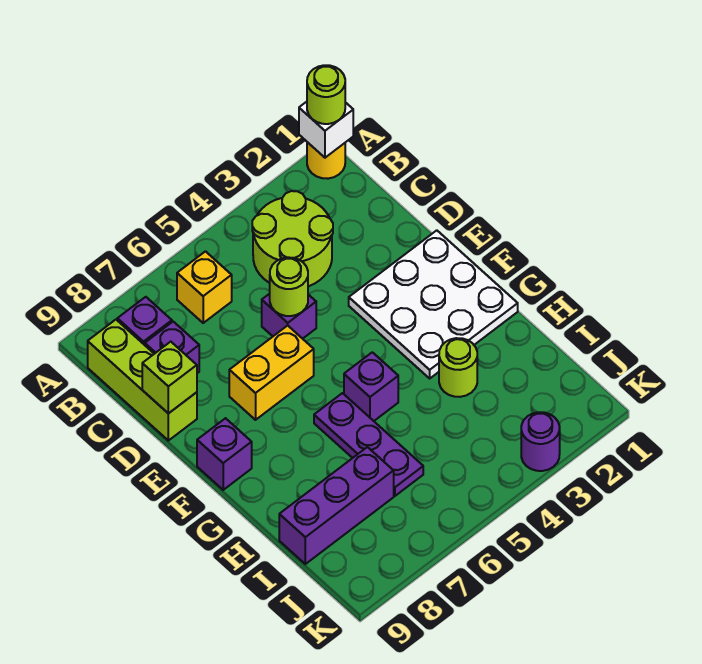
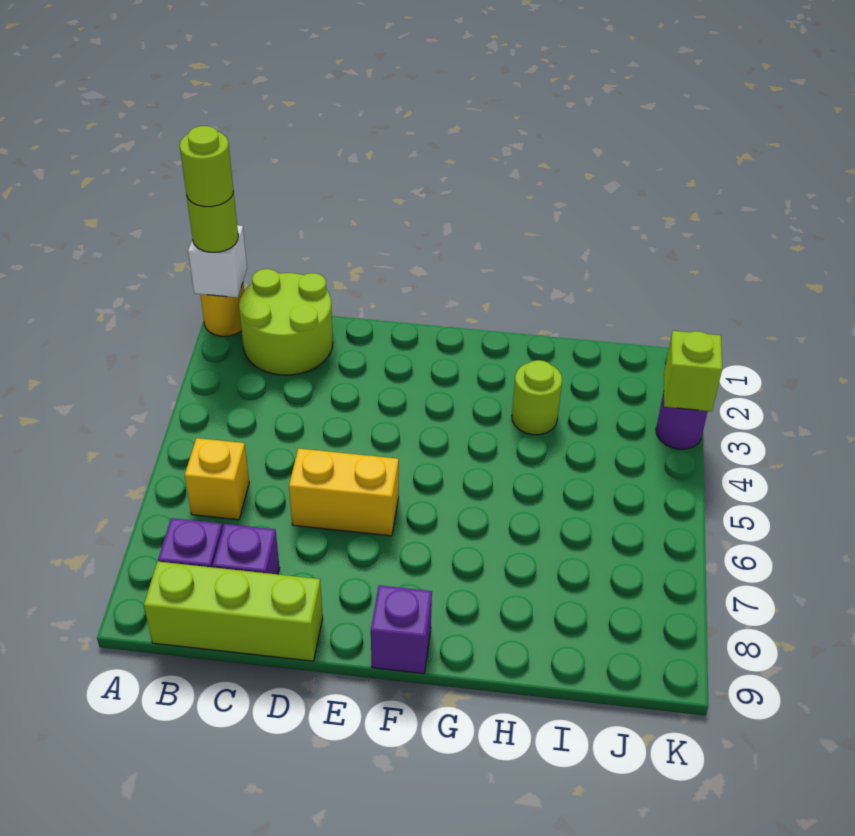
lime round brick B3:C4 level 1 -> lime round brick B1:C2 level 1
purple brick D5 level 1 -> none
lime round brick D5 level 2 -> lime round brick A1 level 4
lime brick D9 level 2 -> lime brick K3 level 2
white plate E1:G3 level 1 -> none
yellow brick E6:E7 level 1 -> yellow brick D6:E6 level 1
purple brick G5 level 1 -> none
purple plate G6:I6 level 1 -> none
purple brick I7:I9 level 1 -> none

